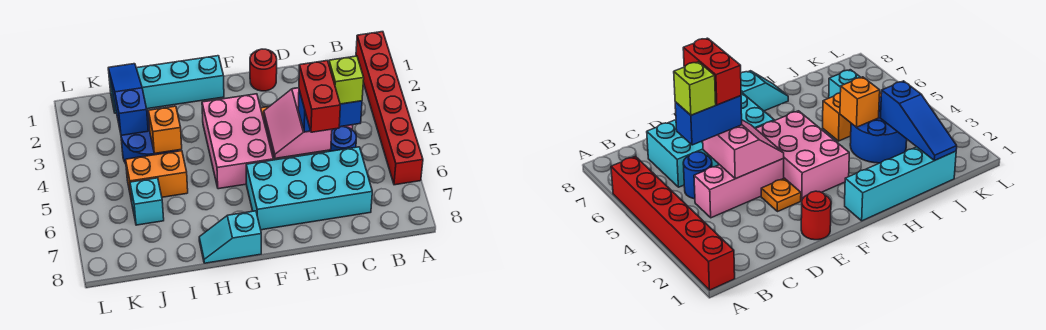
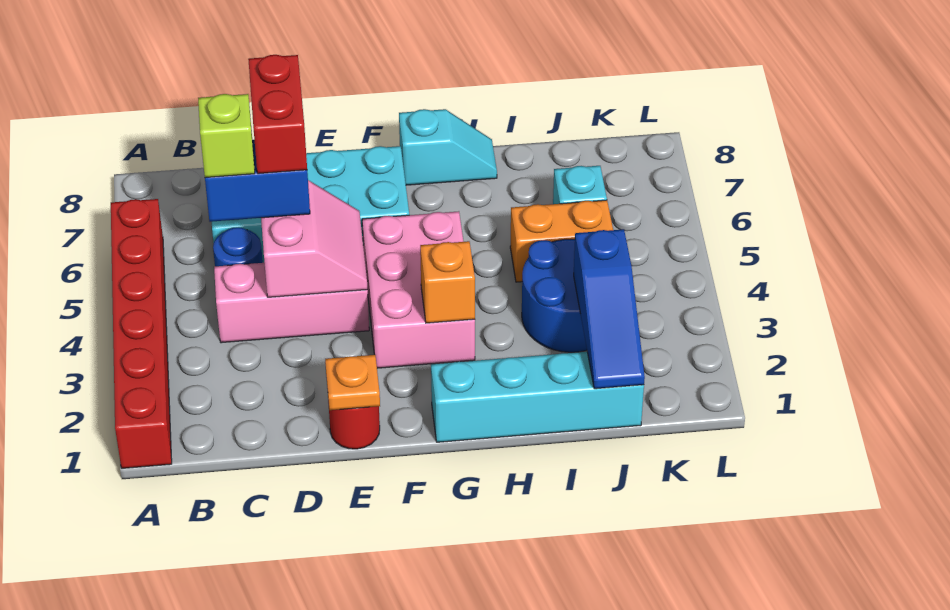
orange plate E3 level 1 -> orange plate E1 level 2
orange brick I4 level 2 -> orange brick G3 level 2

